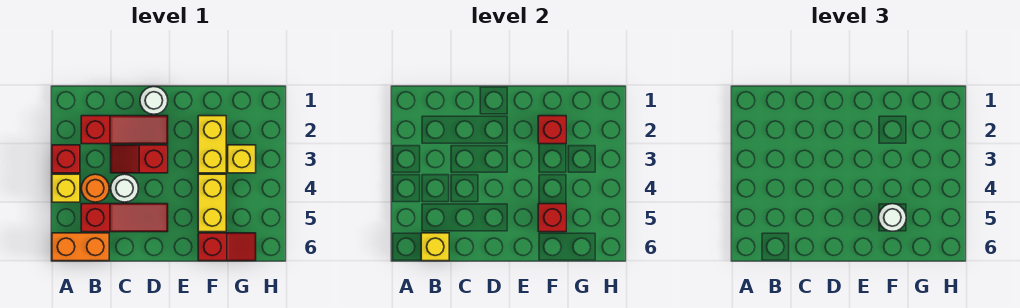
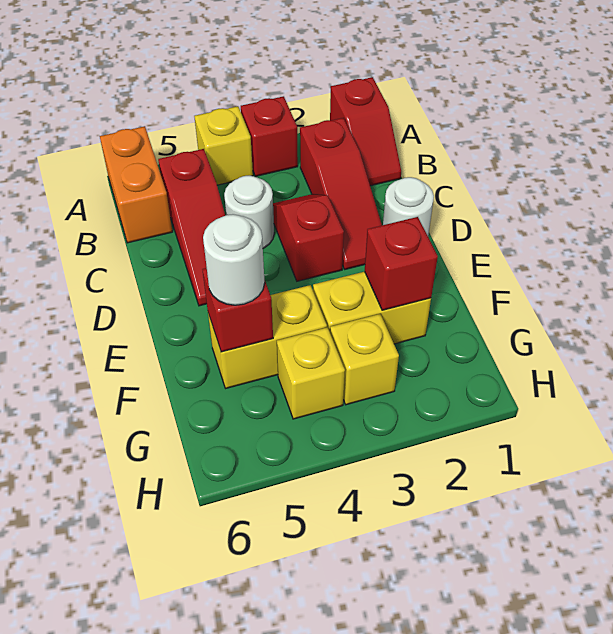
orange round brick B4 level 1 -> none
yellow brick B6 level 2 -> yellow brick G4 level 1
red slope F6:G6 level 1 top F -> red slope A1:B1 level 1 top A

